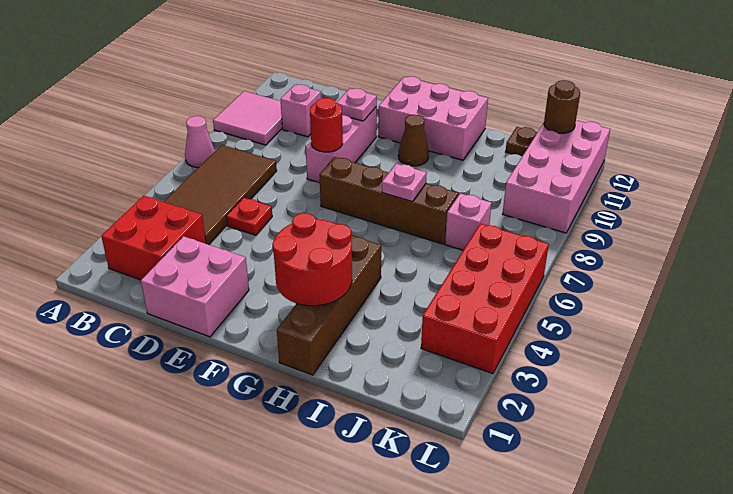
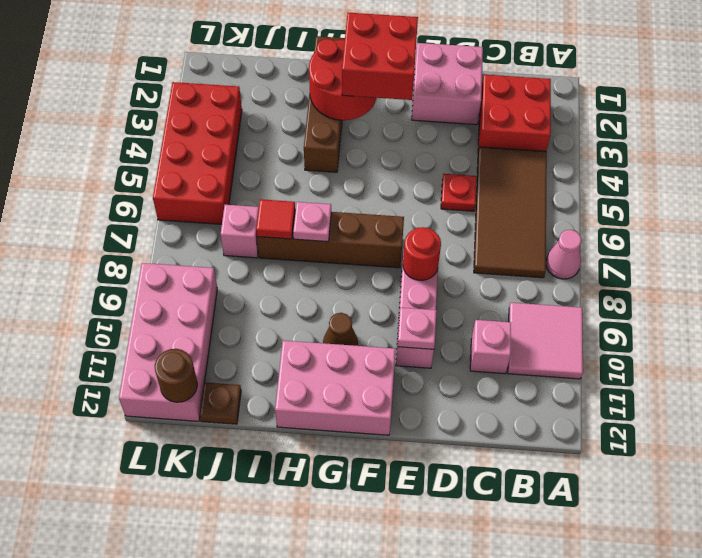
none -> red brick F2:G3 level 3
none -> red tile I7 level 2

